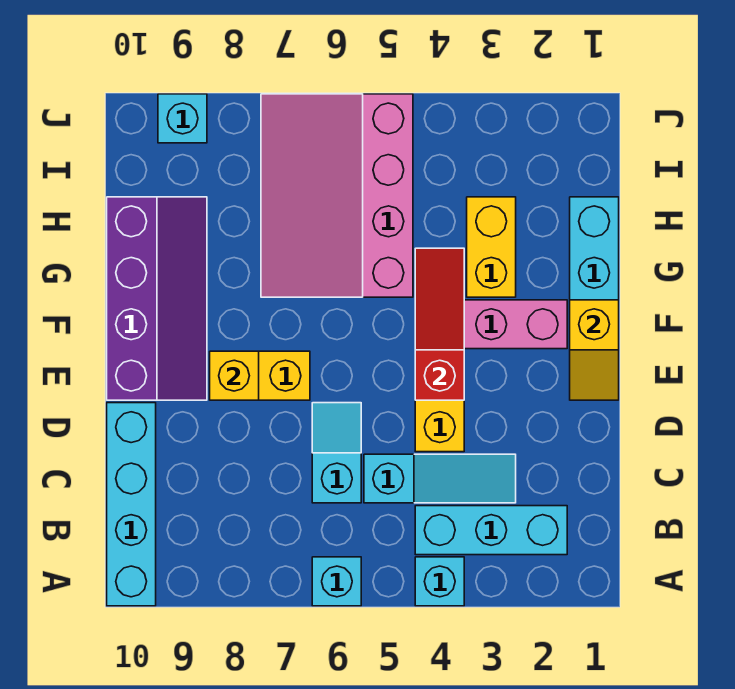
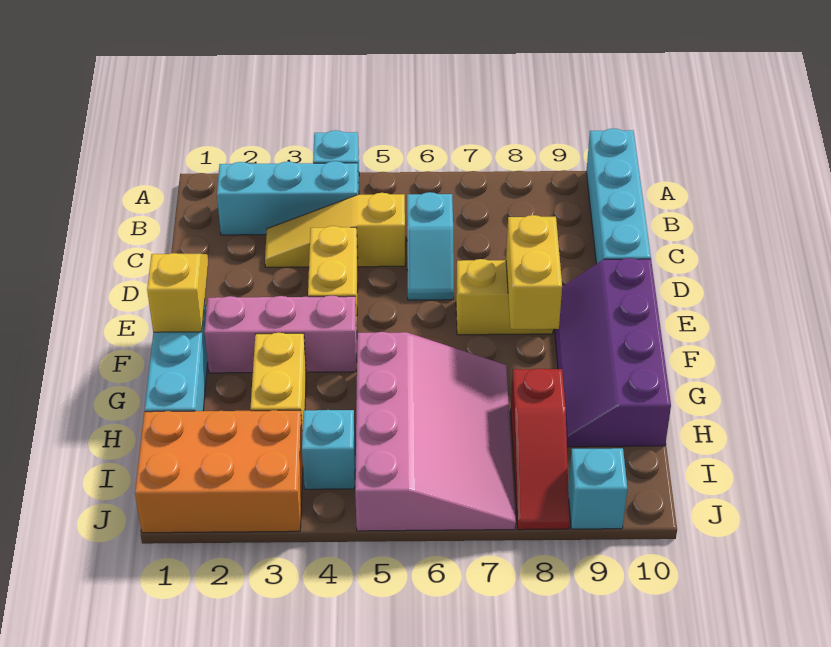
cyan brick A6 level 1 -> cyan brick I4 level 1
cyan slope C3:C5 level 1 top 5 -> yellow slope C3:C5 level 1 top 5
red slope E4:G4 level 2 top E -> red slope H8:J8 level 1 top H
yellow brick E8 level 2 -> yellow brick E8:F8 level 2
none -> orange brick I1:J3 level 1

